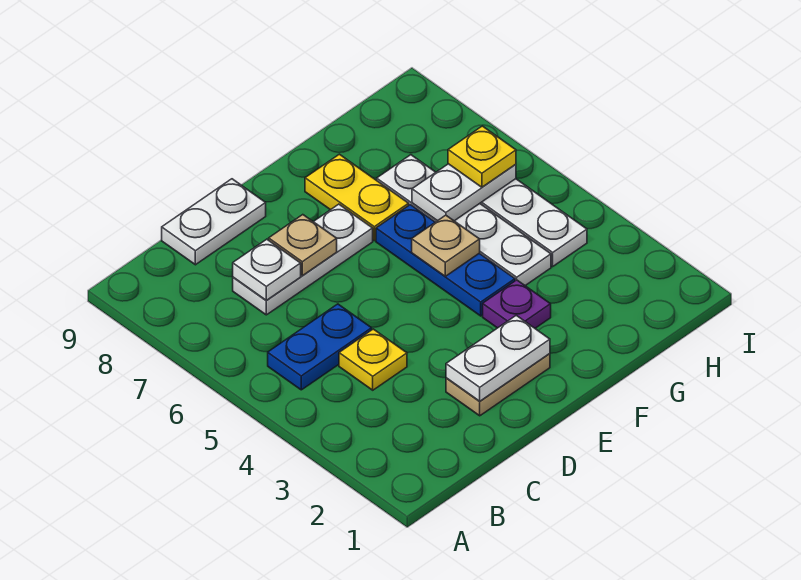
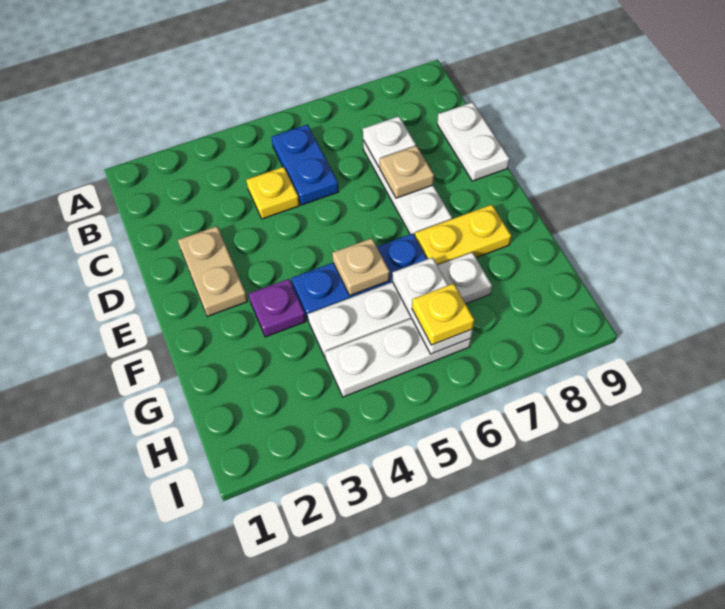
white plate D2:E2 level 2 -> none

